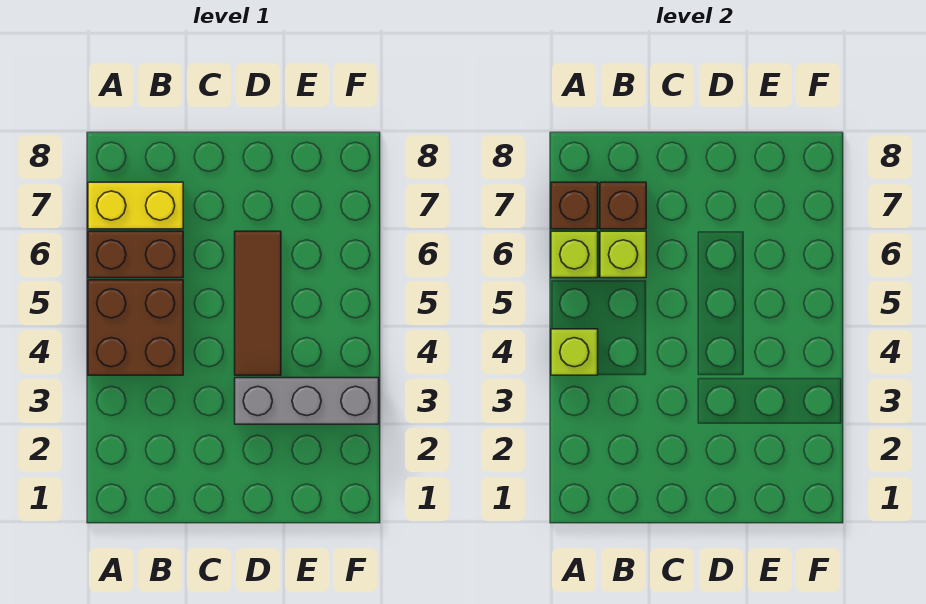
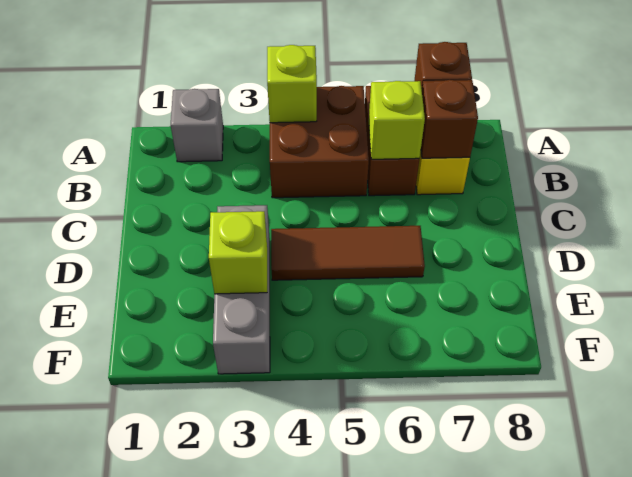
none -> grey brick A2 level 1
lime brick A6 level 2 -> lime brick E3 level 2

